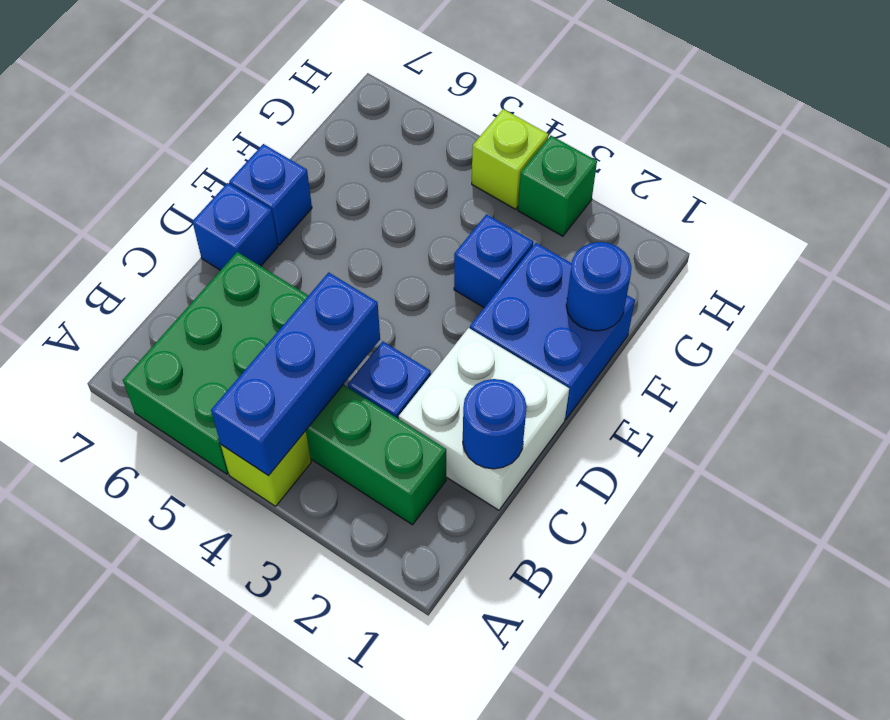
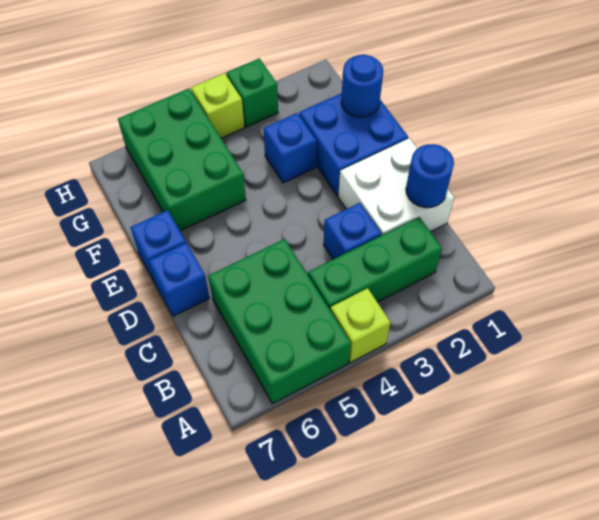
blue brick A4:C4 level 2 -> none
none -> green brick F5:H6 level 1

